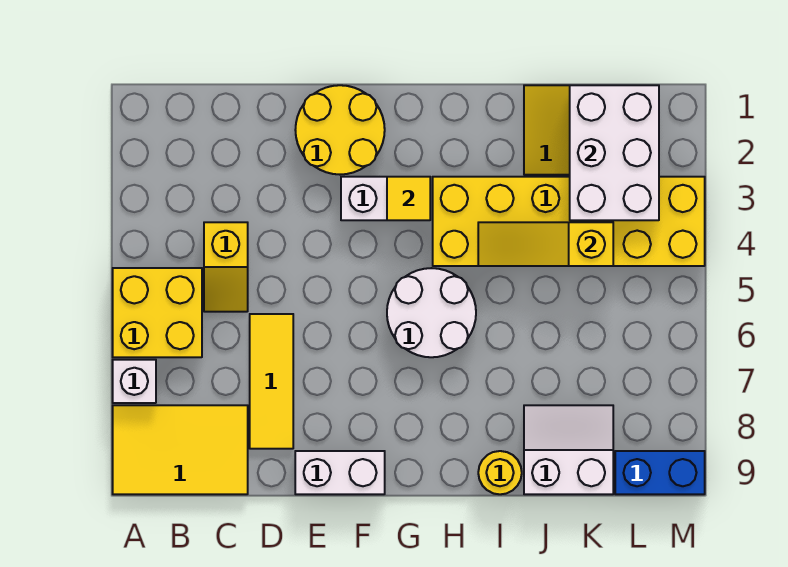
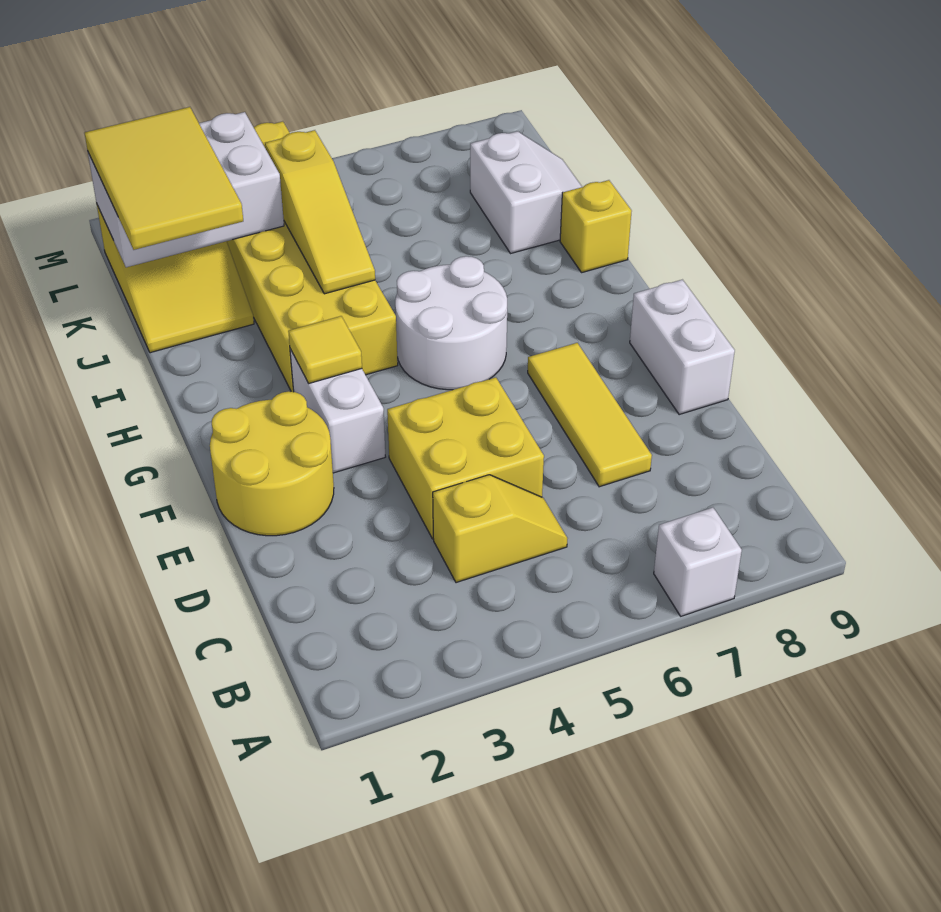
yellow brick A5:B6 level 1 -> yellow brick D4:E5 level 1
yellow tile A8:C9 level 1 -> yellow tile J1:L2 level 3
yellow tile D6:D8 level 1 -> yellow tile D7:F7 level 1
yellow round brick I9 level 1 -> yellow brick I9 level 1
white slope J8:K9 level 1 top 9 -> white slope J8:K9 level 1 top 8
blue brick L9:M9 level 1 -> none

